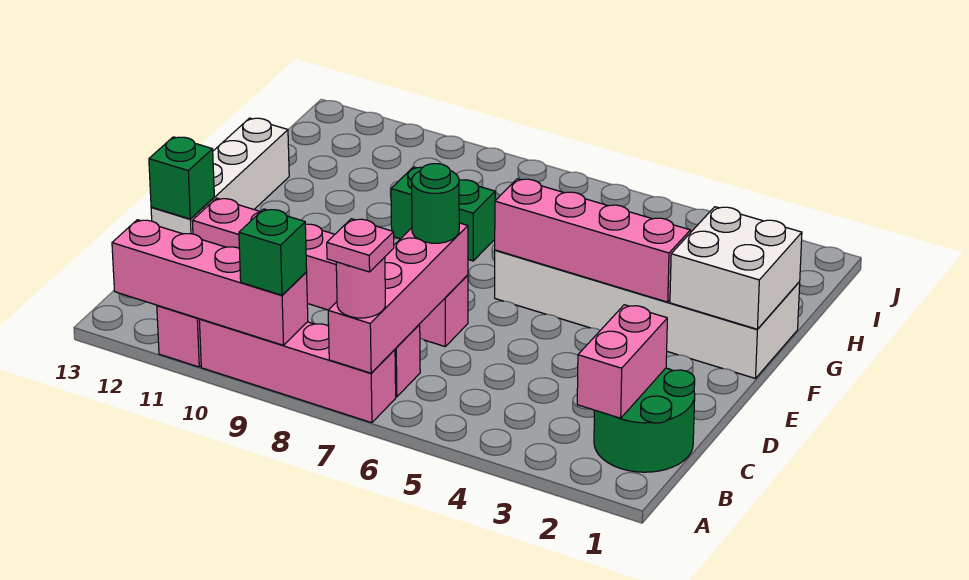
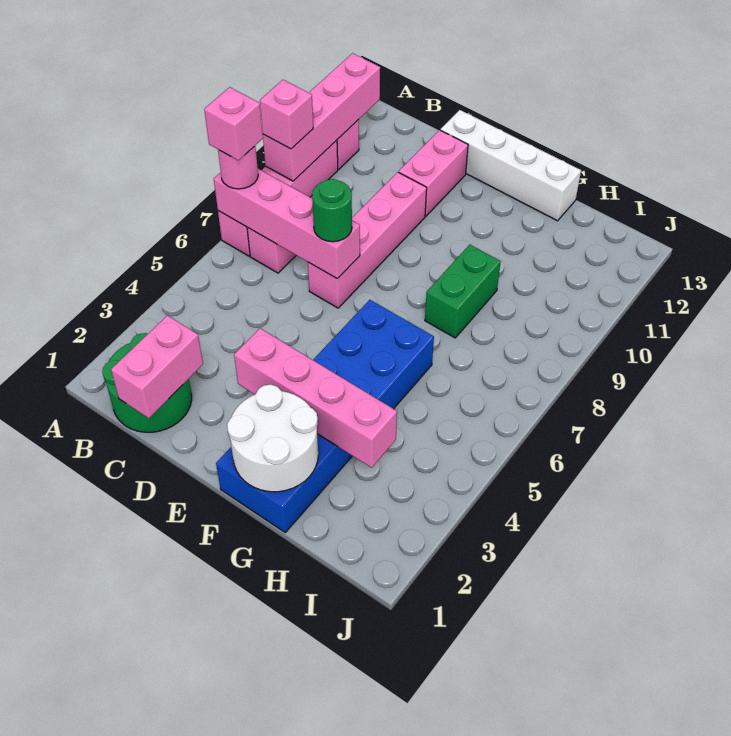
pink plate A7 level 4 -> pink brick A7 level 4
green brick A9 level 3 -> pink brick A9 level 3
pink brick B2:C2 level 2 -> pink brick C1:C2 level 2
green brick D13 level 2 -> none
white brick F1:G6 level 1 -> blue brick F1:G6 level 1
white brick F1:G2 level 2 -> white round brick F1:G2 level 2
pink brick F3:F6 level 2 -> pink brick E3:H3 level 2

